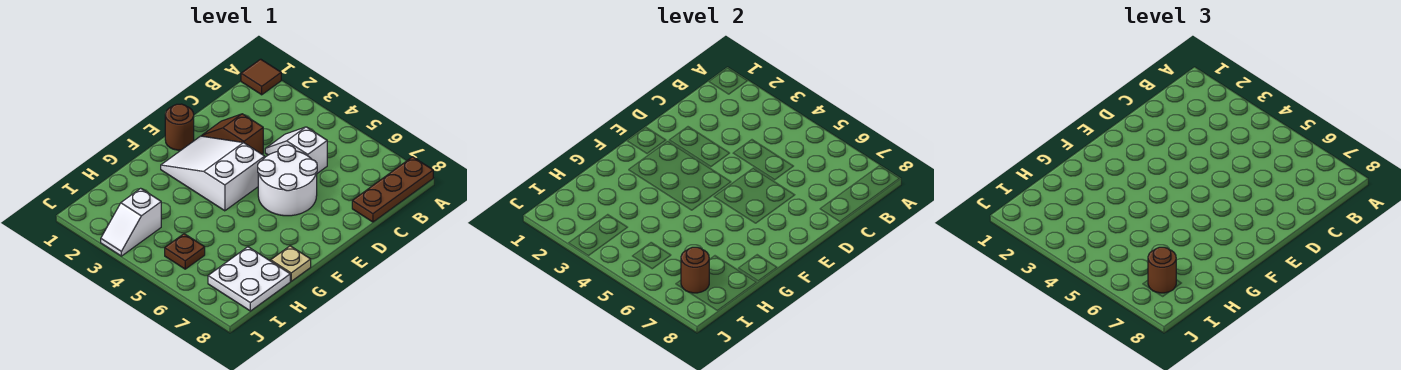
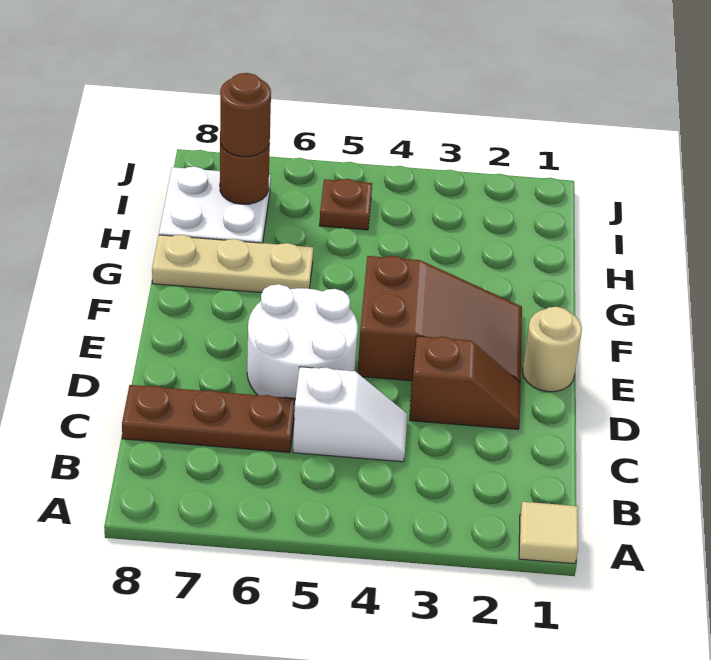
brown tile A1 level 1 -> tan tile A1 level 1
brown plate A8:C8 level 1 -> brown plate C6:C8 level 1
brown round brick E1 level 1 -> tan round brick E1 level 1
white slope E2:F4 level 1 top 4 -> brown slope E2:F4 level 1 top 4
tan plate G8 level 1 -> tan plate G6:G8 level 1
white slope I3:J3 level 1 top I -> none

